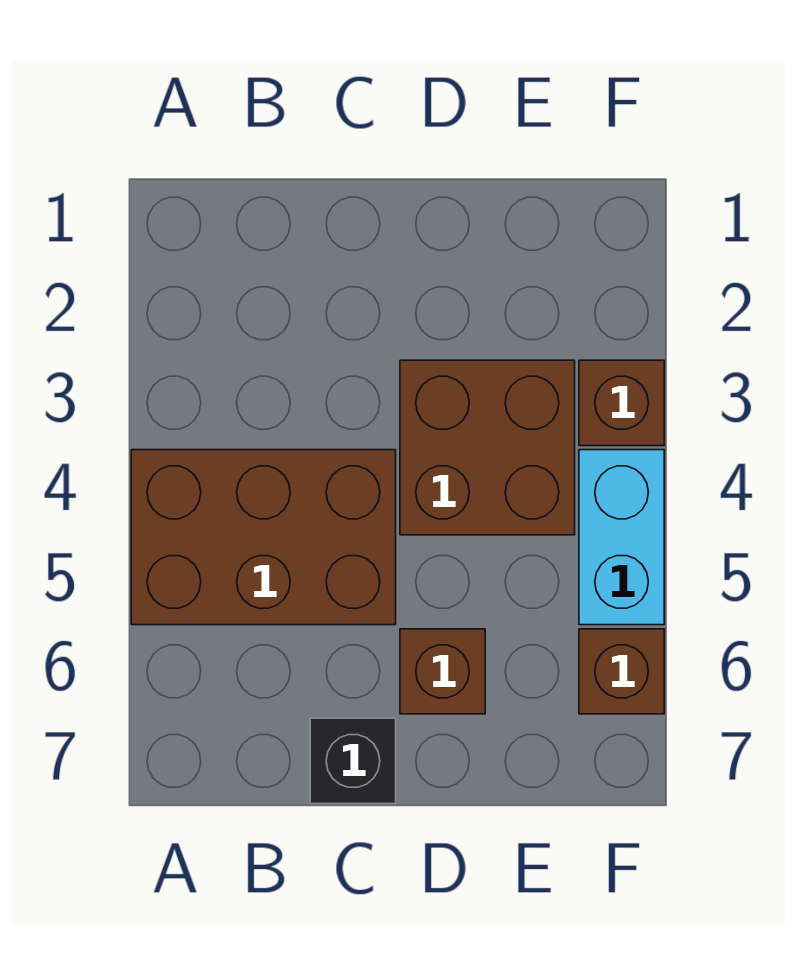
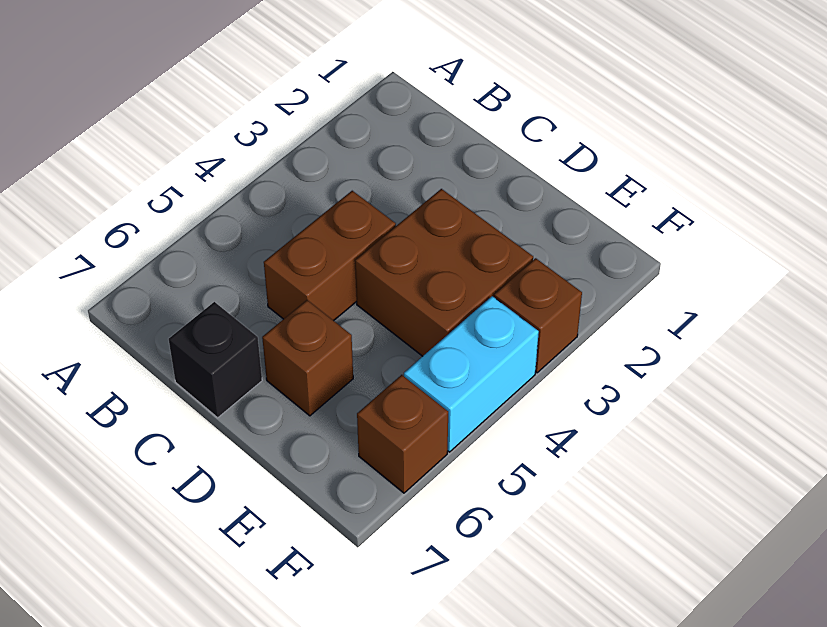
brown brick A4:C5 level 1 -> brown brick C4:C5 level 1

